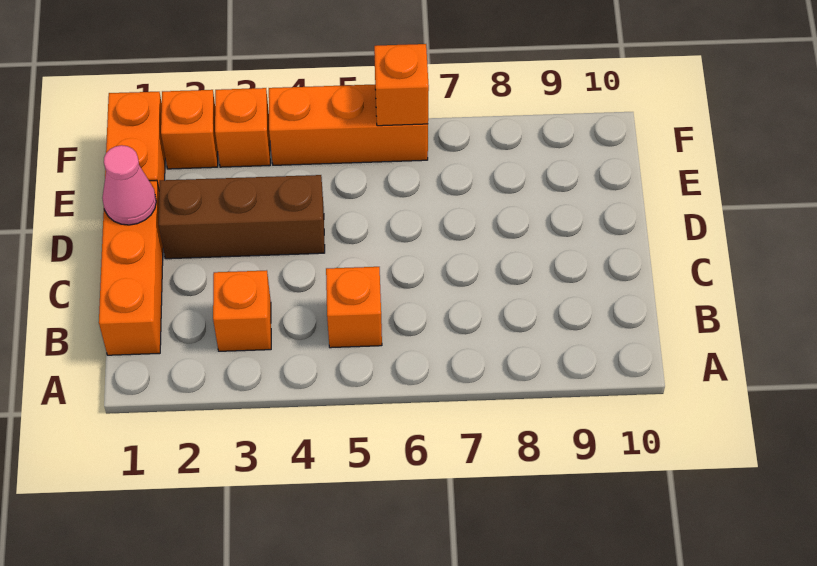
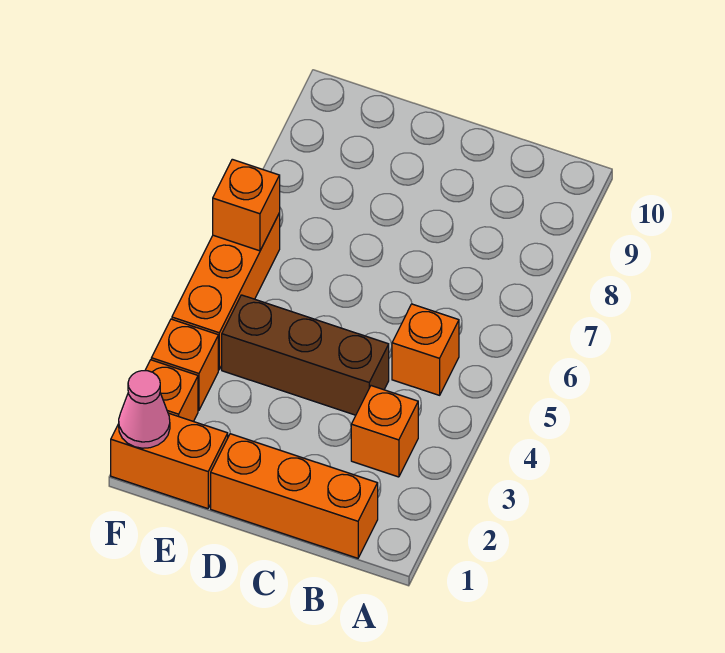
pink cone D1 level 2 -> pink cone F1 level 2
brown brick D2:D4 level 1 -> brown brick C4:E4 level 1

